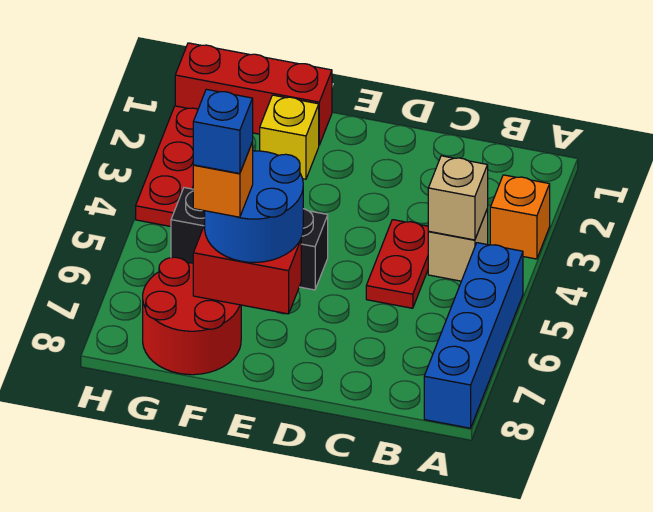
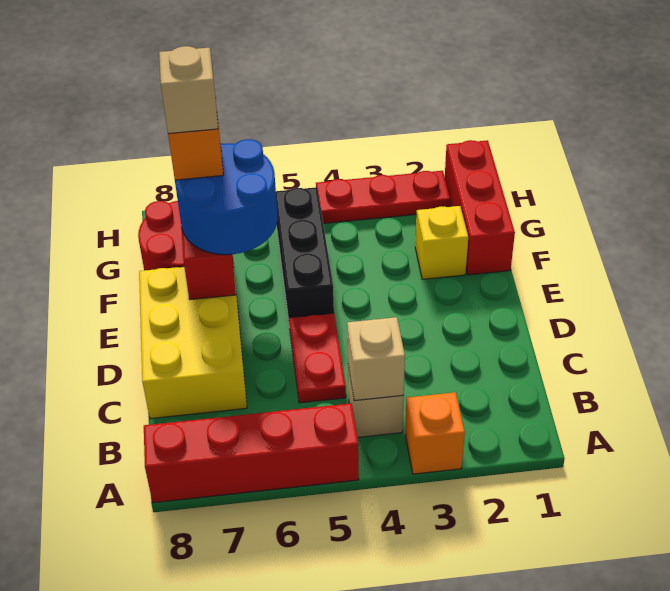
blue brick A5:A8 level 1 -> red brick A5:A8 level 1
red plate C4:C5 level 1 -> red plate C5:D5 level 1
none -> yellow brick C7:E8 level 1
blue brick F7 level 5 -> tan brick F7 level 5

